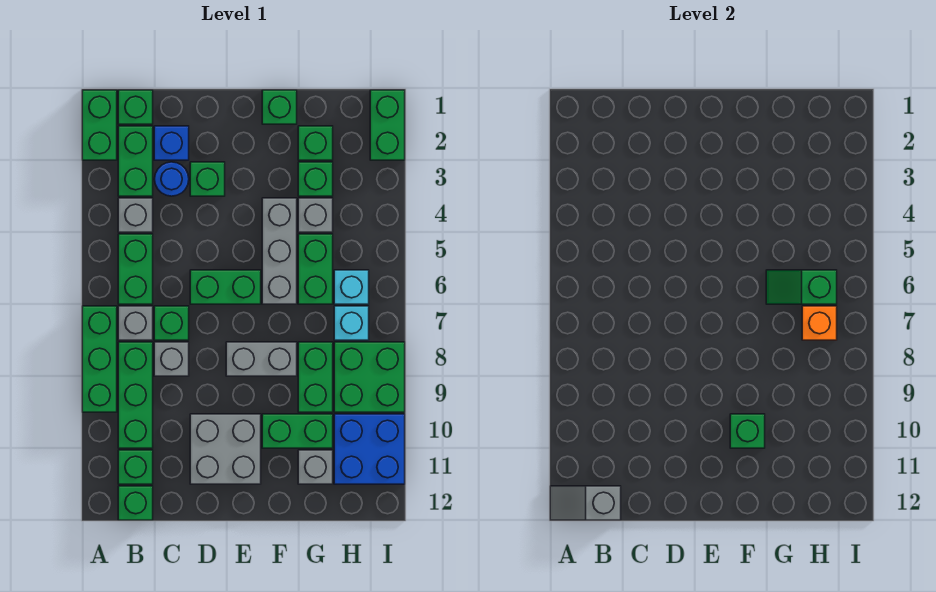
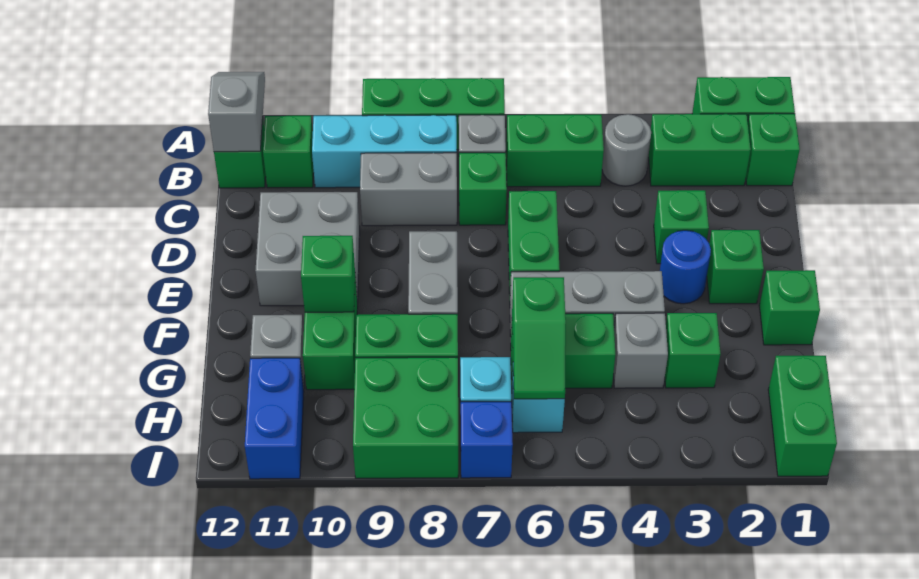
grey brick B4 level 1 -> grey round brick B4 level 1
green brick B8:B10 level 1 -> cyan brick B8:B10 level 1
blue brick C2 level 1 -> blue brick I7 level 1
blue round brick C3 level 1 -> blue round brick E3 level 1
grey brick C8 level 1 -> grey brick C8:C9 level 1
green brick G2 level 1 -> green brick E2 level 1
green slope G6:H6 level 2 top H -> green slope G6:H6 level 2 top G
orange brick H7 level 2 -> none
blue brick H10:I11 level 1 -> blue brick H11:I11 level 1
green brick I1:I2 level 1 -> green brick H1:I1 level 1

